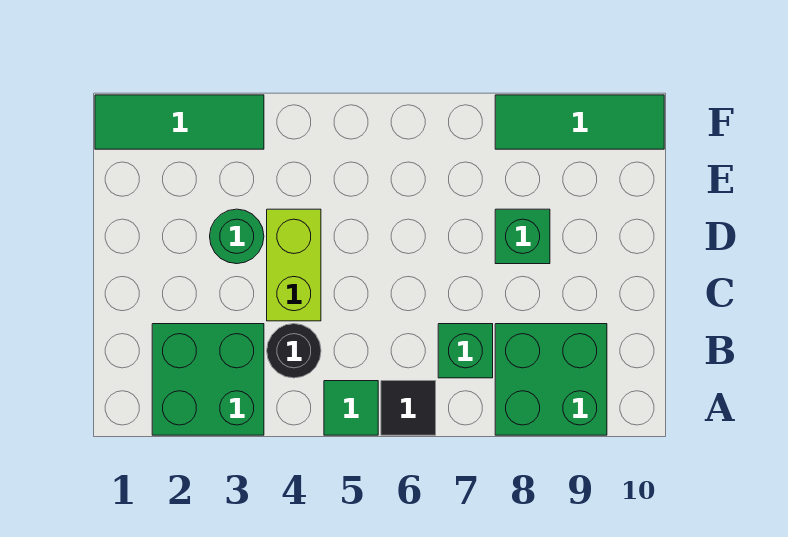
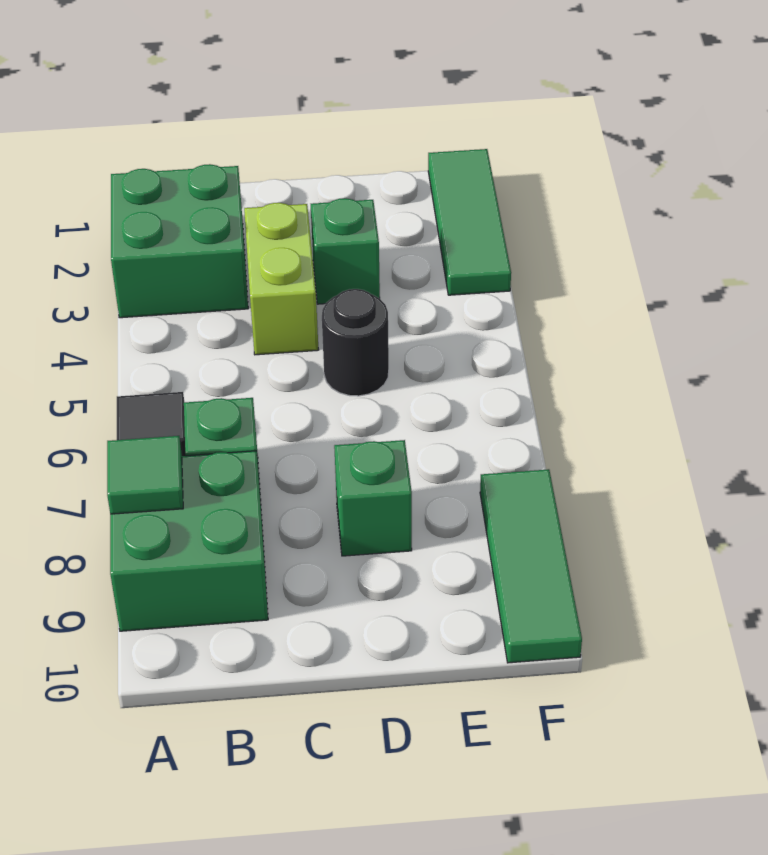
green tile A5 level 1 -> green tile A8 level 2
black round brick B4 level 1 -> black round brick D5 level 1
lime brick C4:D4 level 1 -> lime brick C3:C4 level 1
green round brick D3 level 1 -> green brick D3 level 1

